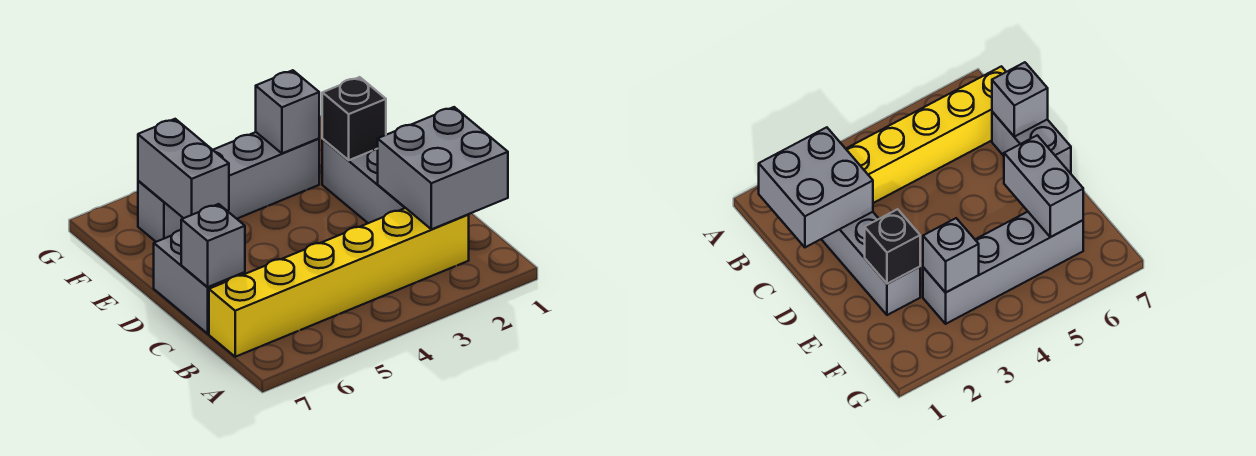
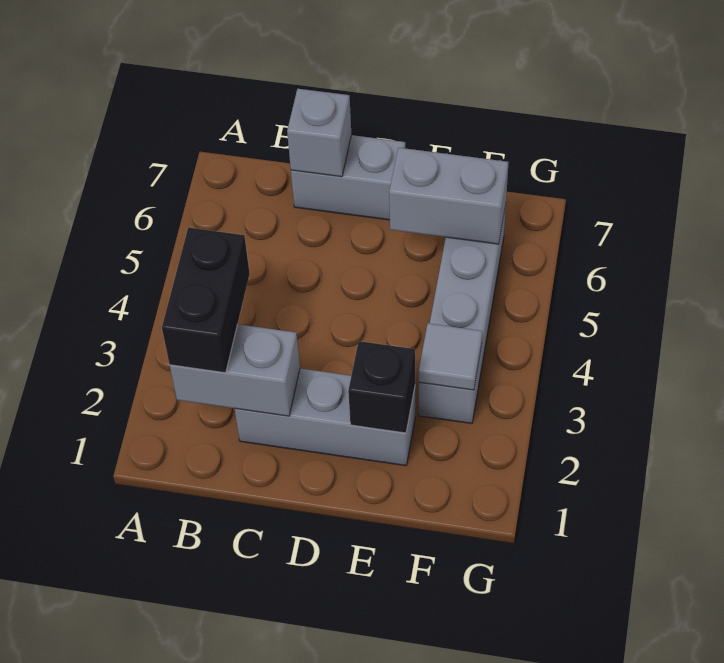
grey brick B1:C2 level 2 -> grey brick B2:C2 level 2
yellow brick B2:B7 level 1 -> none
none -> black brick B2:B3 level 3
grey brick F3 level 2 -> grey tile F3 level 2

